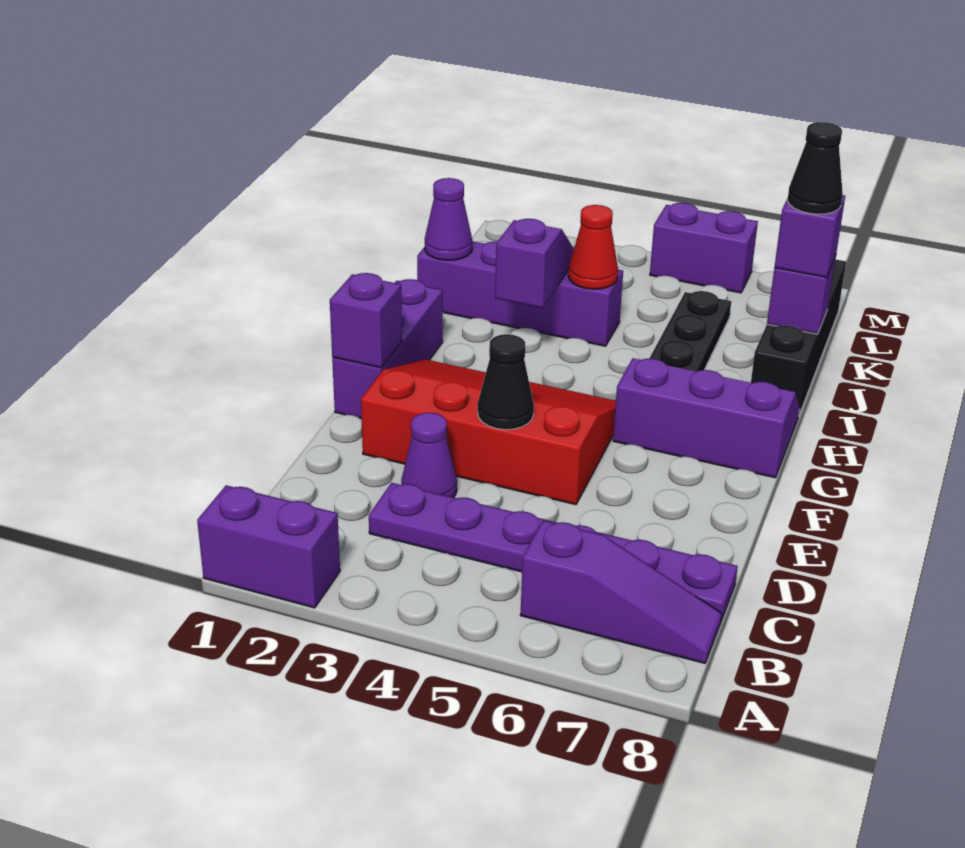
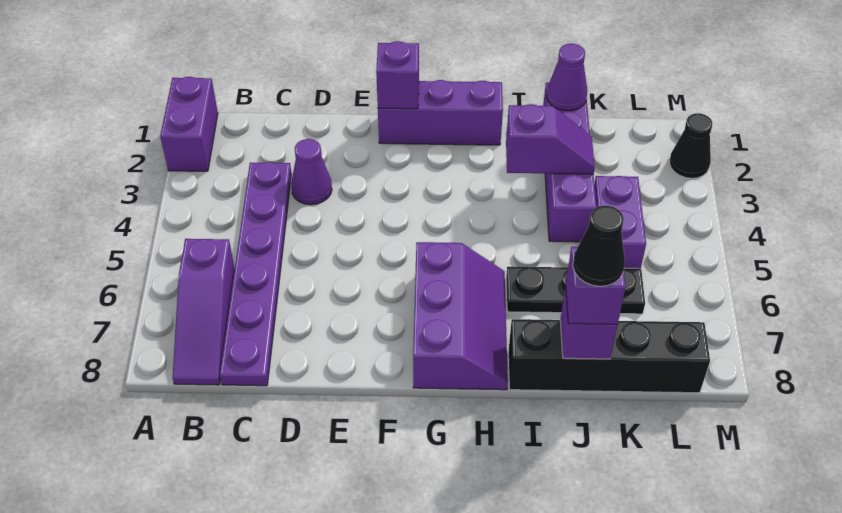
red slope E2:G5 level 1 top E -> none
black cone E4 level 2 -> black cone M2 level 1
red cone J4 level 2 -> none
purple brick M5:M6 level 1 -> purple brick K4:K5 level 1

